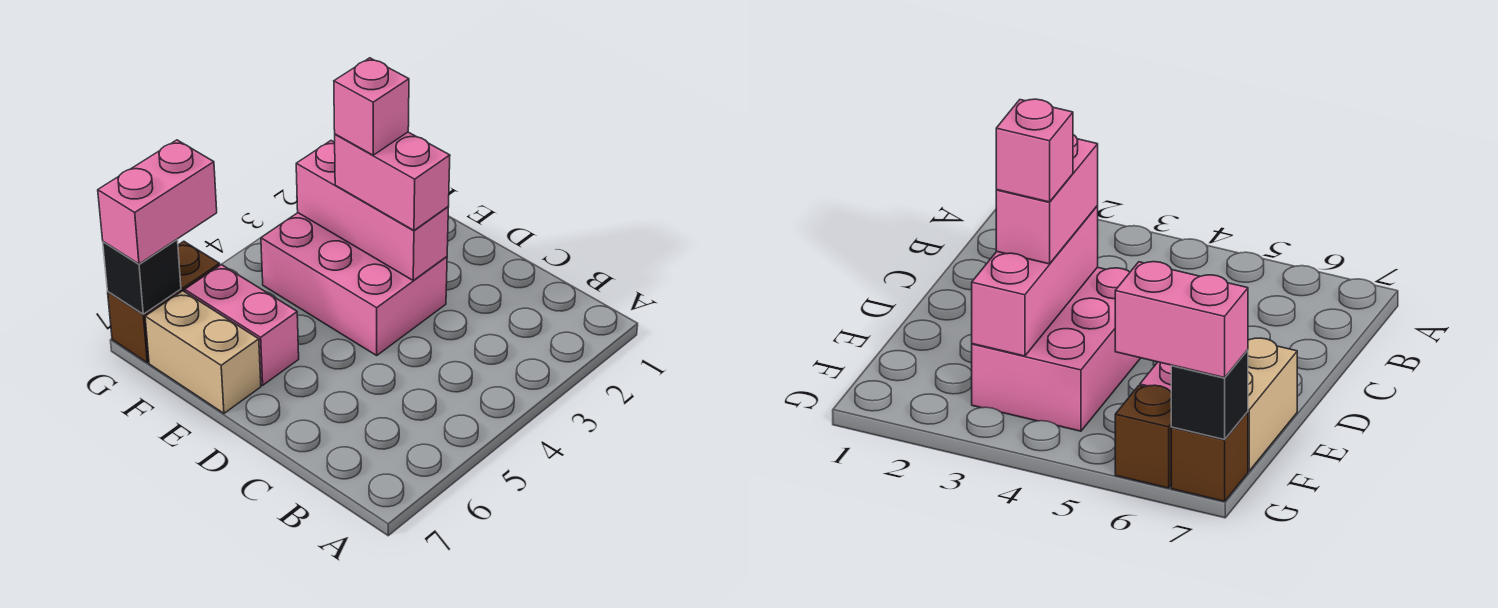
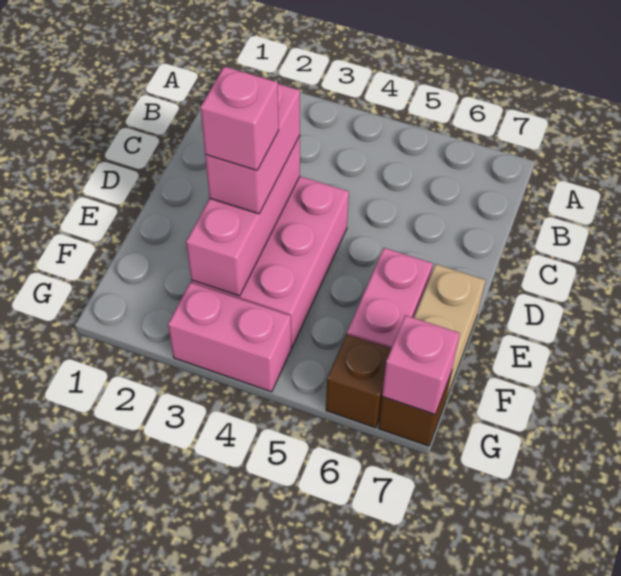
pink brick G6:G7 level 3 -> pink brick G3:G4 level 1
black brick G7 level 2 -> pink brick G7 level 2

